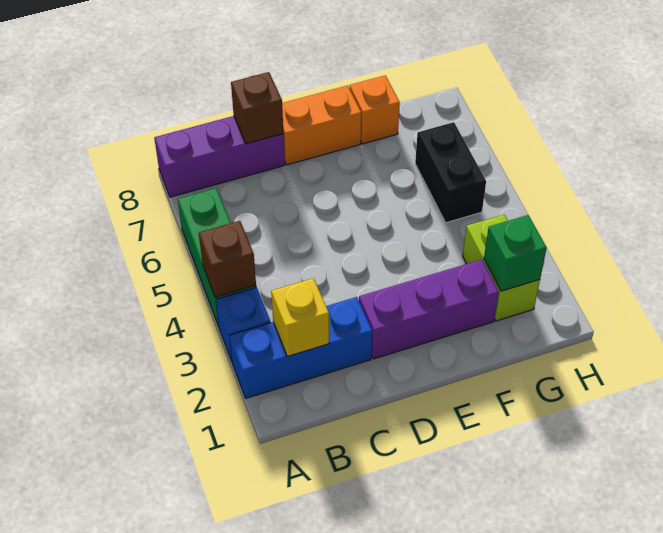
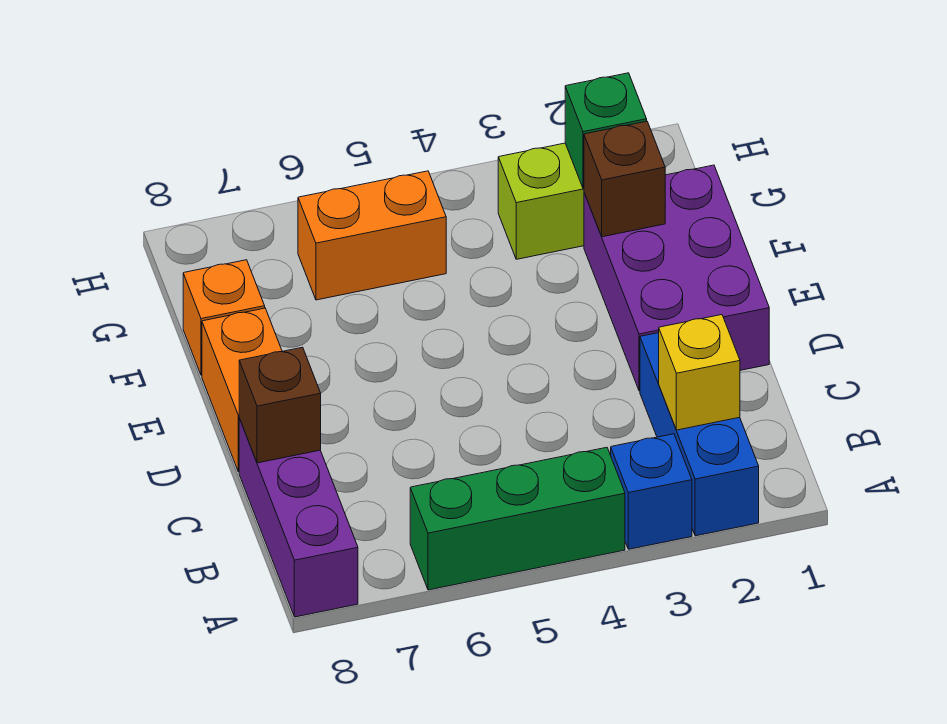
brown brick A4 level 2 -> brown brick F2 level 2
purple brick D2:F2 level 1 -> purple brick D1:F2 level 1
black brick G5:G6 level 1 -> orange brick G5:G6 level 1

